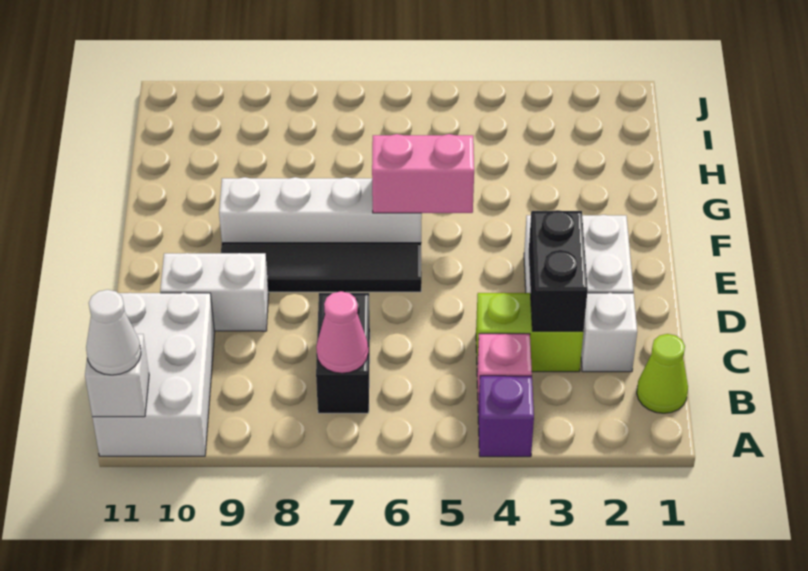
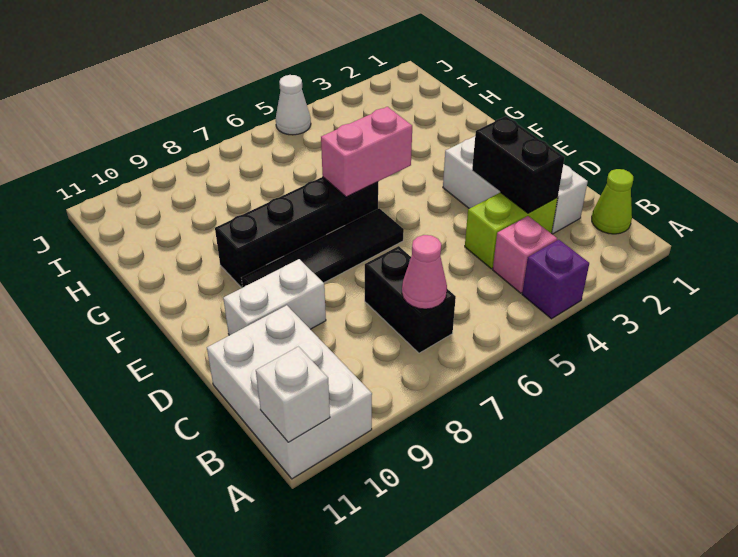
white cone A11 level 3 -> white cone J5 level 1
white brick F6:F9 level 1 -> black brick F6:F9 level 1

